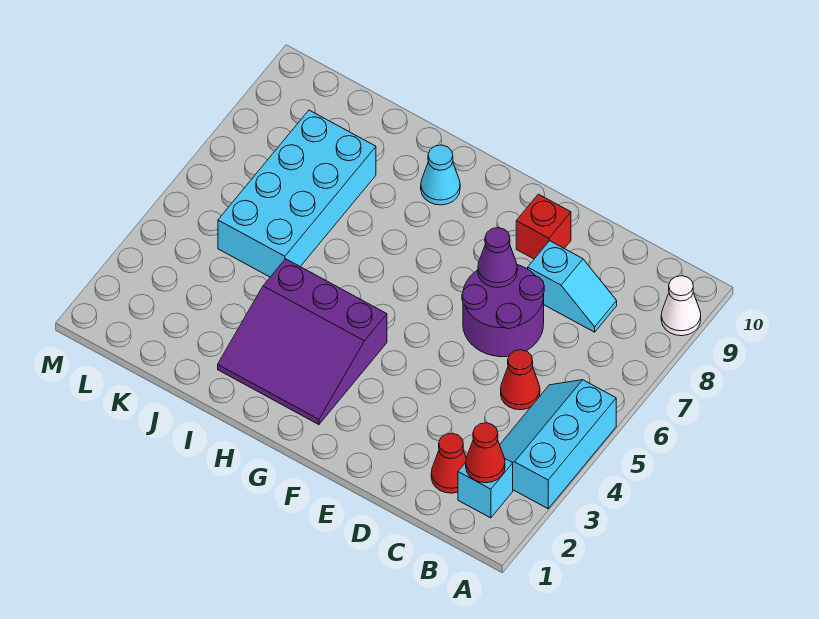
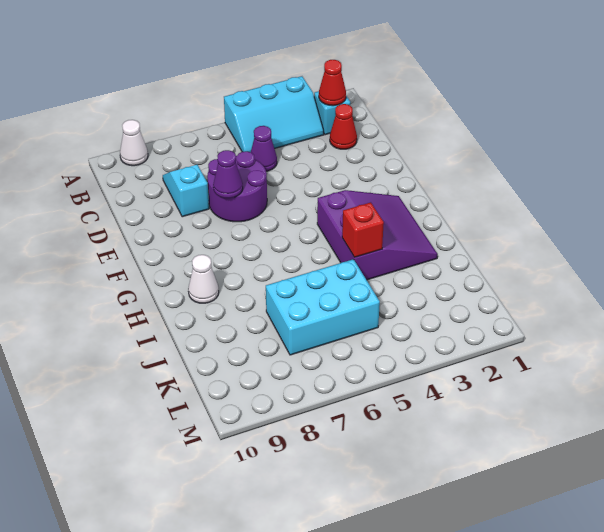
red cone C5 level 1 -> purple cone C5 level 1
red brick E9 level 1 -> red brick I4 level 2
cyan cone H9 level 1 -> white cone H9 level 1
cyan brick J5:K8 level 1 -> cyan brick J5:K7 level 1

